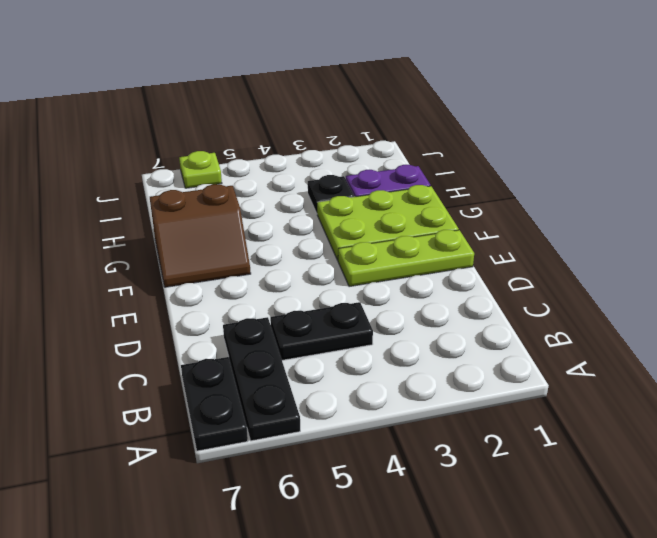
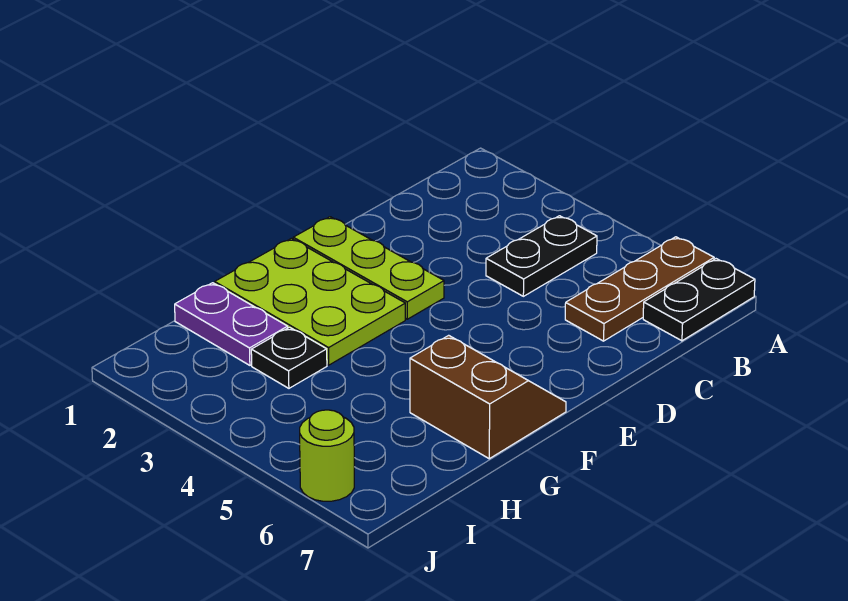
black plate A6:C6 level 1 -> brown plate A6:C6 level 1
black plate C4:C5 level 1 -> black plate B4:C4 level 1
lime plate J6 level 1 -> lime round brick J6 level 1

